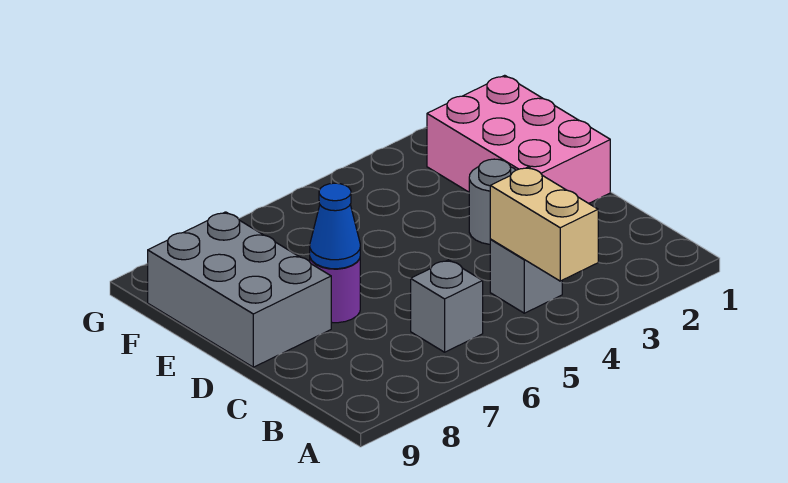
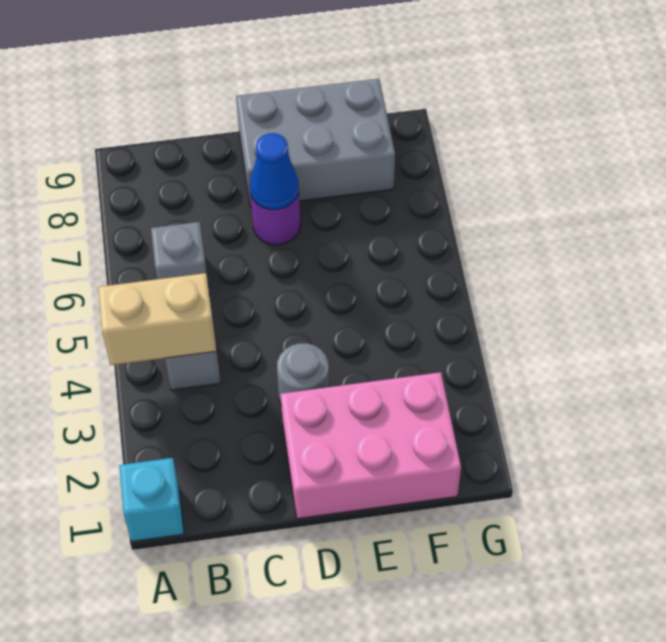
none -> cyan brick A1 level 1

